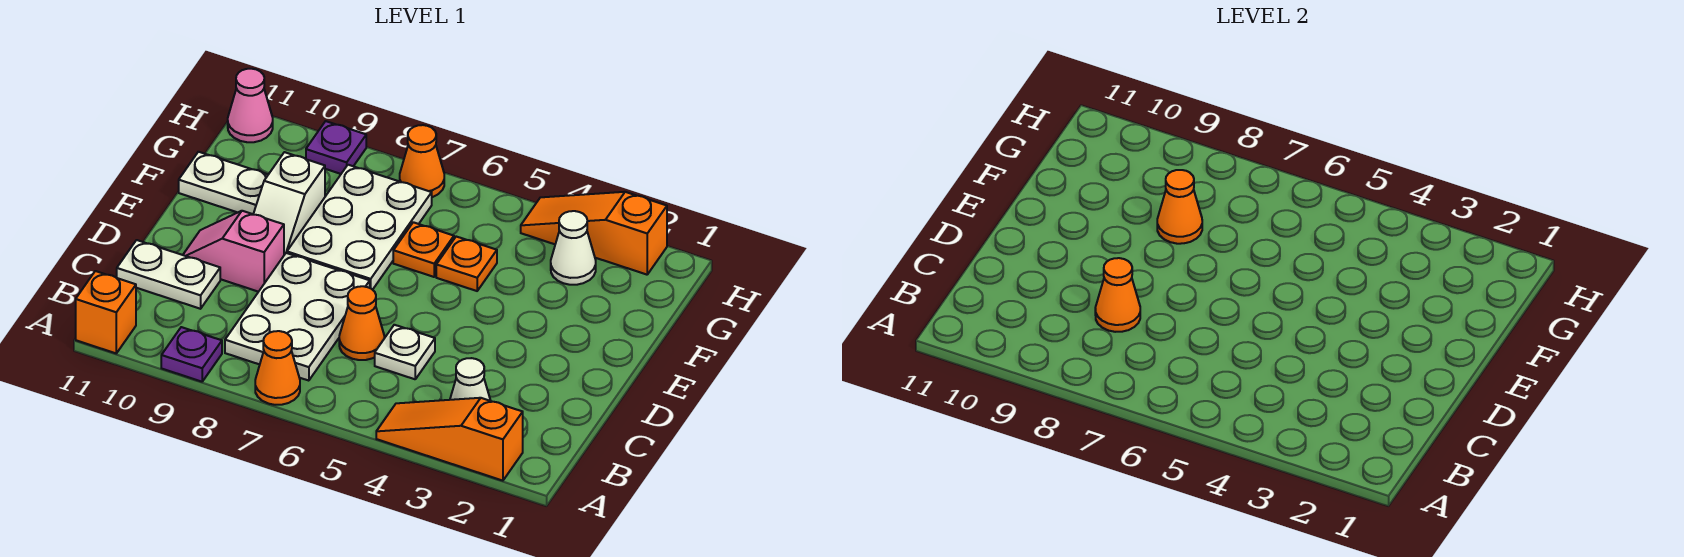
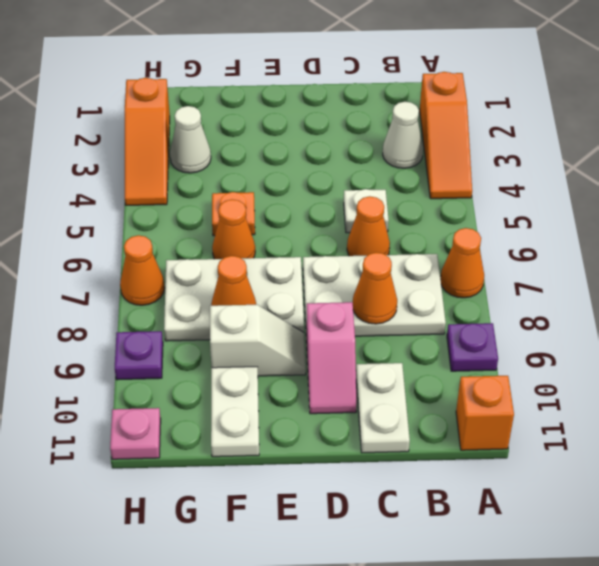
orange plate F6 level 1 -> orange cone F6 level 1
pink cone H11 level 1 -> pink plate H11 level 1

